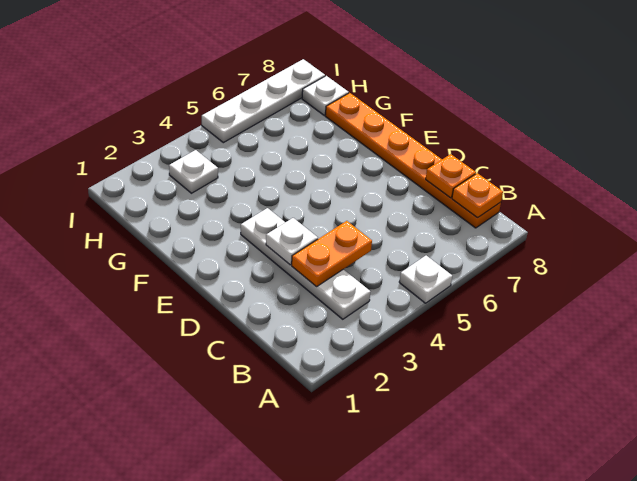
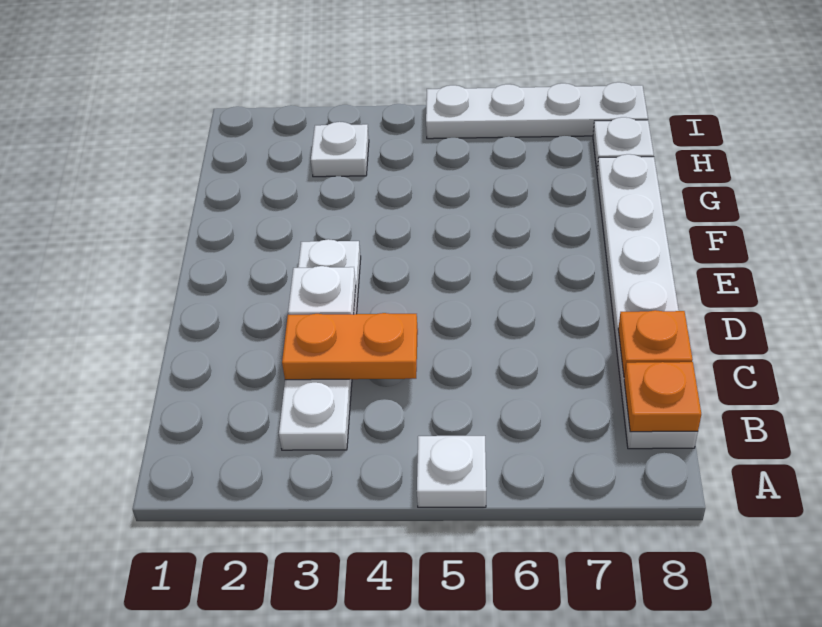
orange plate B8:G8 level 1 -> white plate B8:G8 level 1

